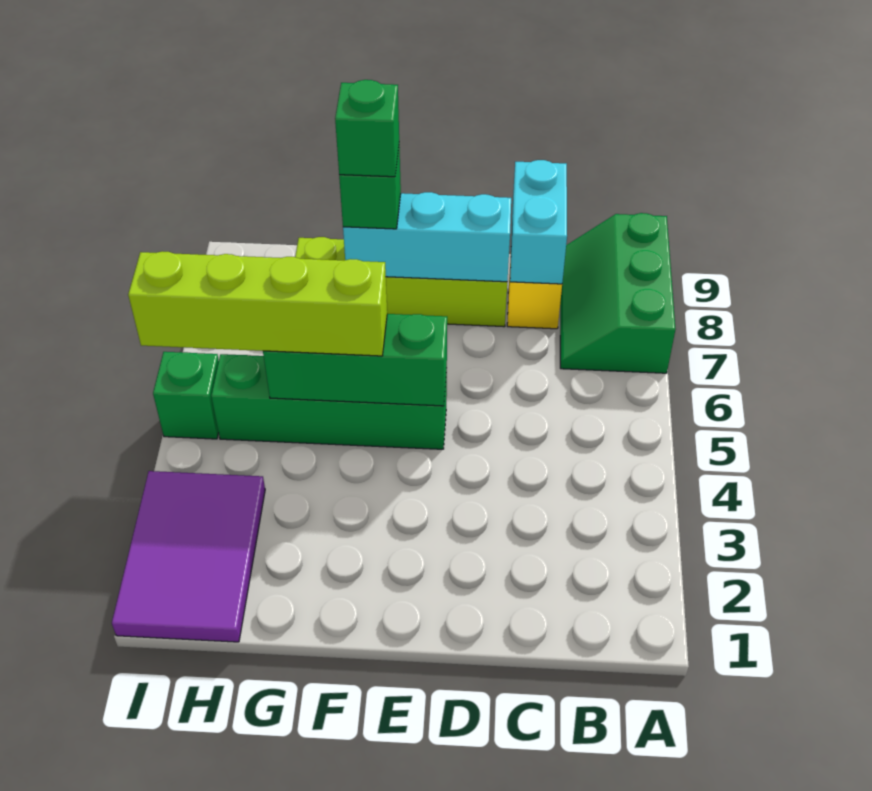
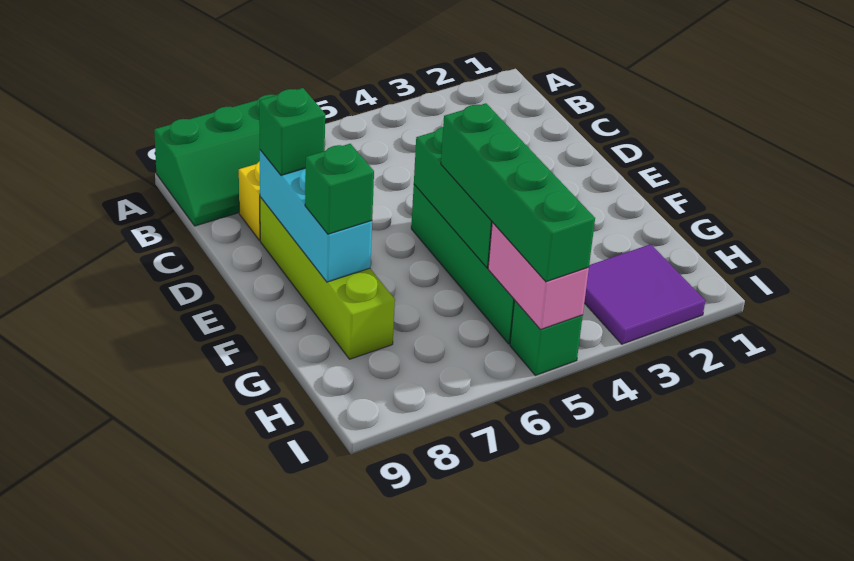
cyan brick C8:C9 level 2 -> none
lime brick F5:I5 level 3 -> green brick F5:I5 level 3
green brick F8 level 4 -> green brick D8 level 3
purple tile H1:I3 level 1 -> purple tile H2:I3 level 1
none -> pink brick H5:I5 level 2

